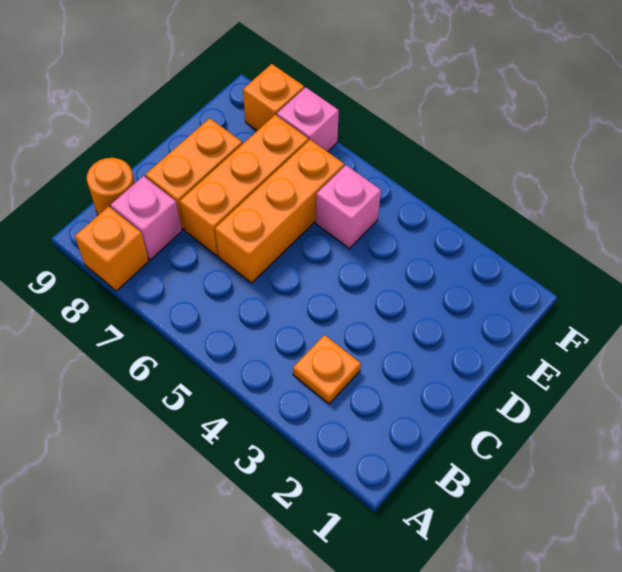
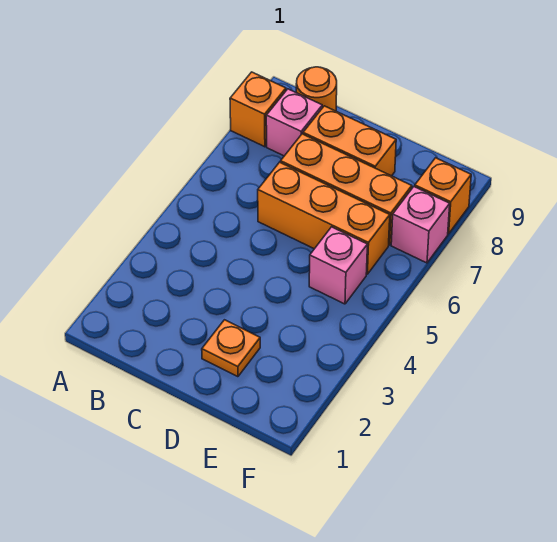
orange plate B3 level 1 -> orange plate D2 level 1

